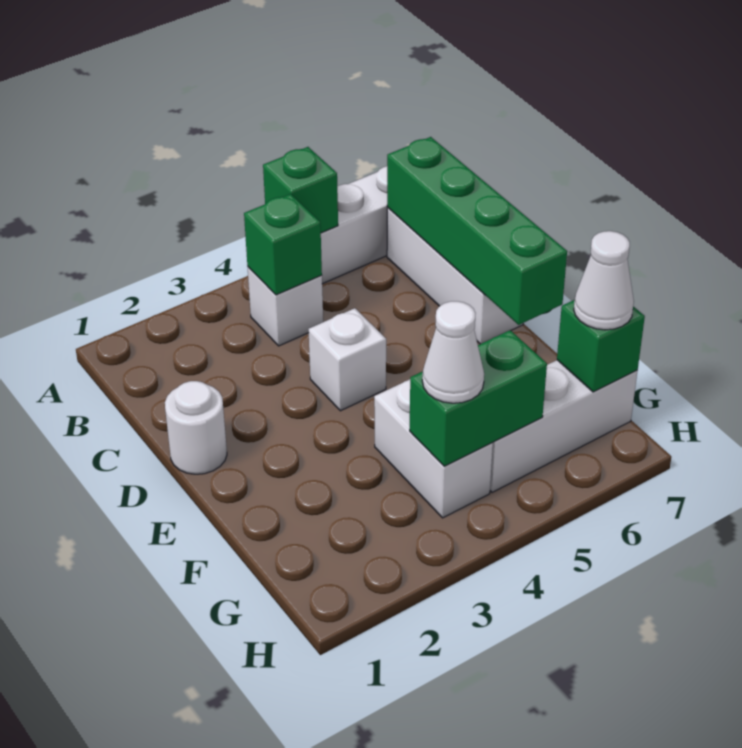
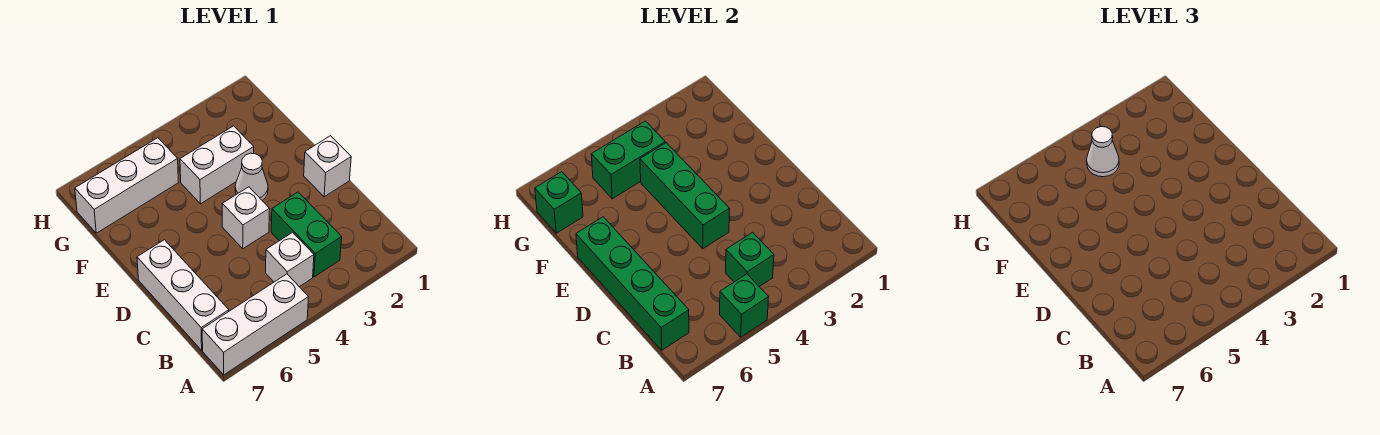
none -> green brick B3:C3 level 1
white round brick D1 level 1 -> white brick D1 level 1
none -> green brick D4:F4 level 2
white brick F4:G4 level 1 -> white brick F3:F4 level 1
white cone G7 level 3 -> white cone E3 level 1

